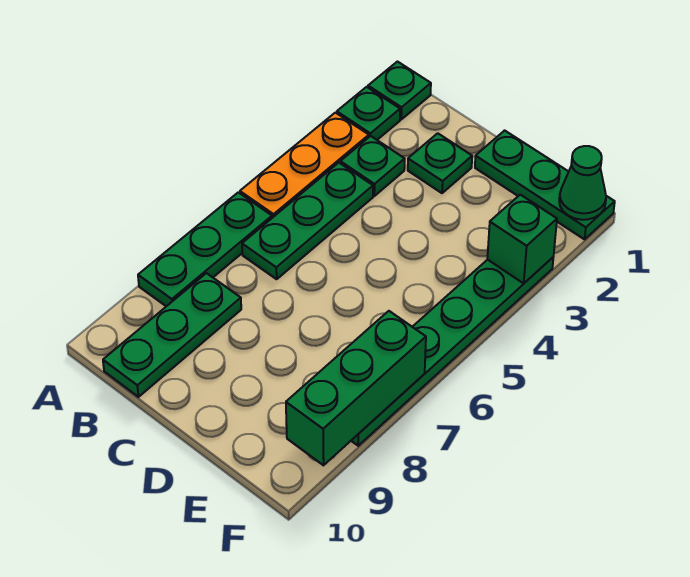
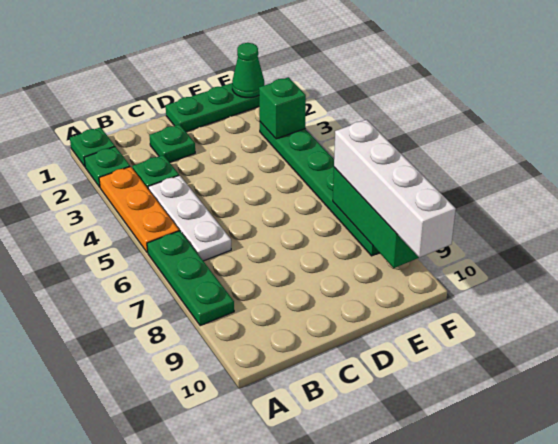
green plate B4:B6 level 1 -> white plate B4:B6 level 1
green plate B8:B10 level 1 -> none
none -> white brick F7:F10 level 3

